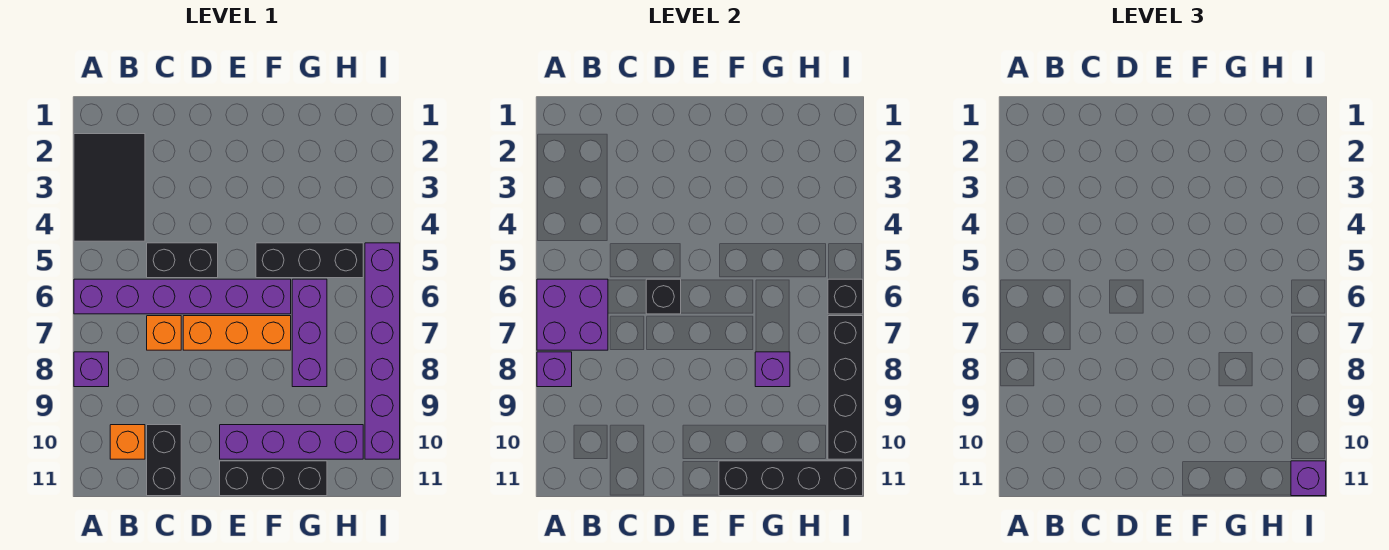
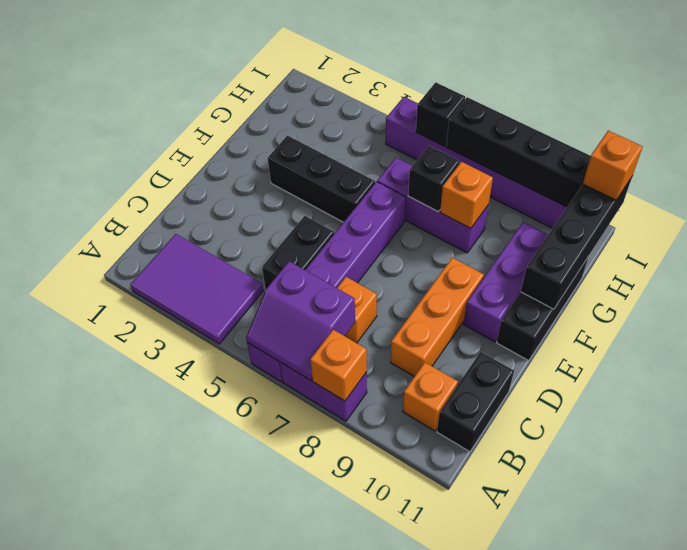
black tile A2:B4 level 1 -> purple tile A2:B4 level 1
purple brick A6:B7 level 2 -> purple slope A6:B7 level 2 top B
purple brick A8 level 1 -> purple brick A7:A8 level 1
purple brick A8 level 2 -> orange brick A8 level 2
black brick C10:C11 level 1 -> black brick B11:C11 level 1
black brick D6 level 2 -> black brick G7 level 2
orange brick D7:F7 level 1 -> orange brick C9:E9 level 1
purple brick E10:H10 level 1 -> purple brick E10:G10 level 1
black brick F5:H5 level 1 -> black brick F3:F5 level 1
purple brick G8 level 2 -> orange brick G8 level 2
purple brick I11 level 3 -> orange brick I11 level 3

